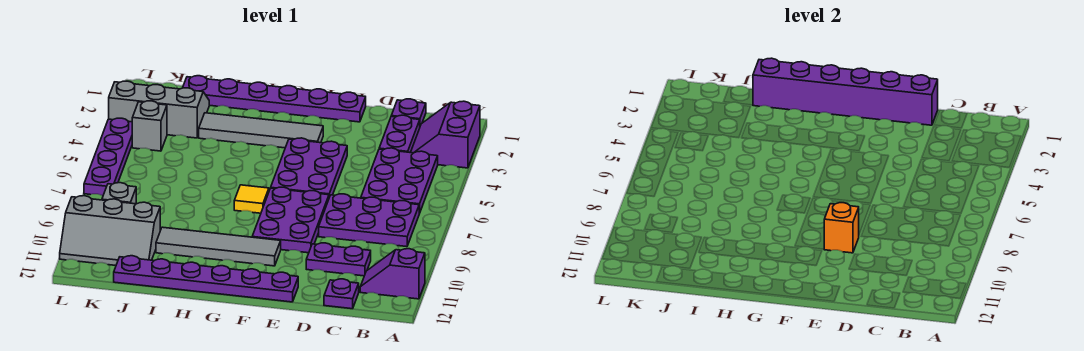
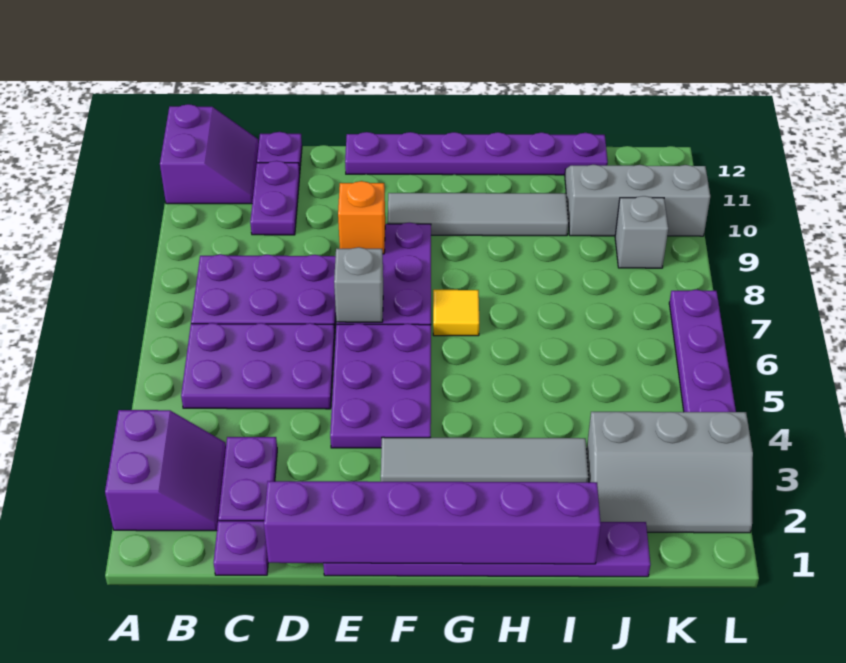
purple slope A11:B11 level 1 top A -> purple slope A11:B12 level 1 top A
purple plate B4:C6 level 1 -> purple plate B5:D6 level 1
purple plate C10:D10 level 1 -> purple plate C10:C11 level 1
grey brick K4 level 1 -> grey brick E7 level 2

